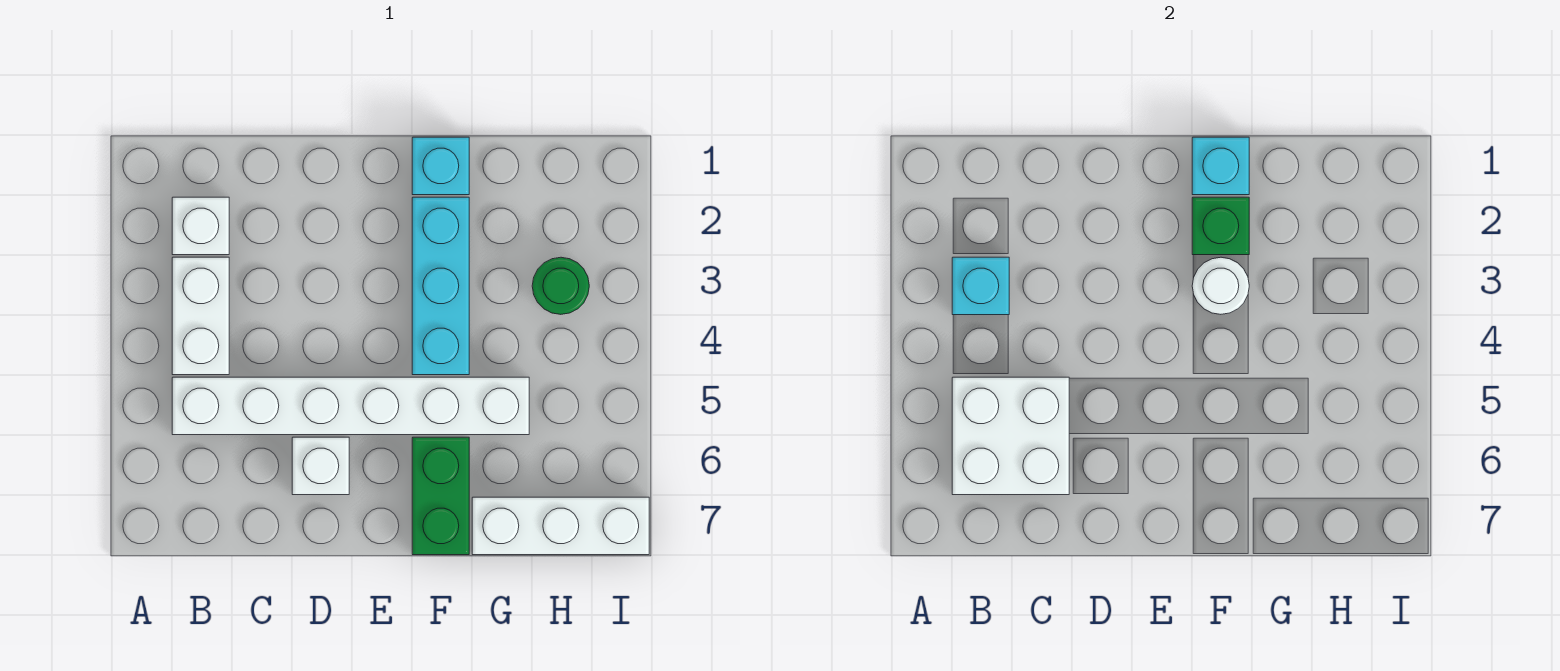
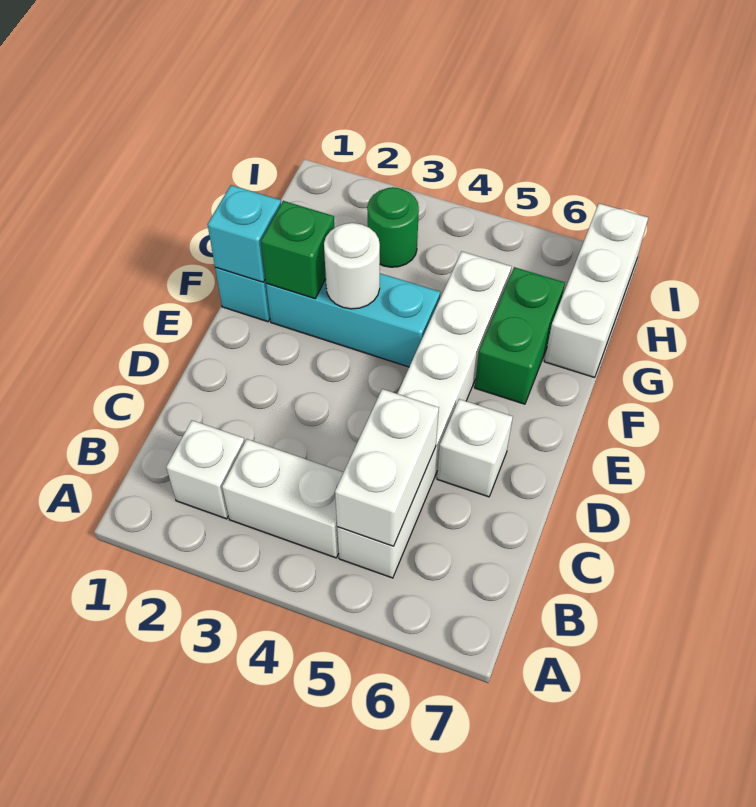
cyan brick B3 level 2 -> none
white brick B5:C6 level 2 -> white brick B5:C5 level 2
green brick F6:F7 level 1 -> green brick F6:G6 level 1

